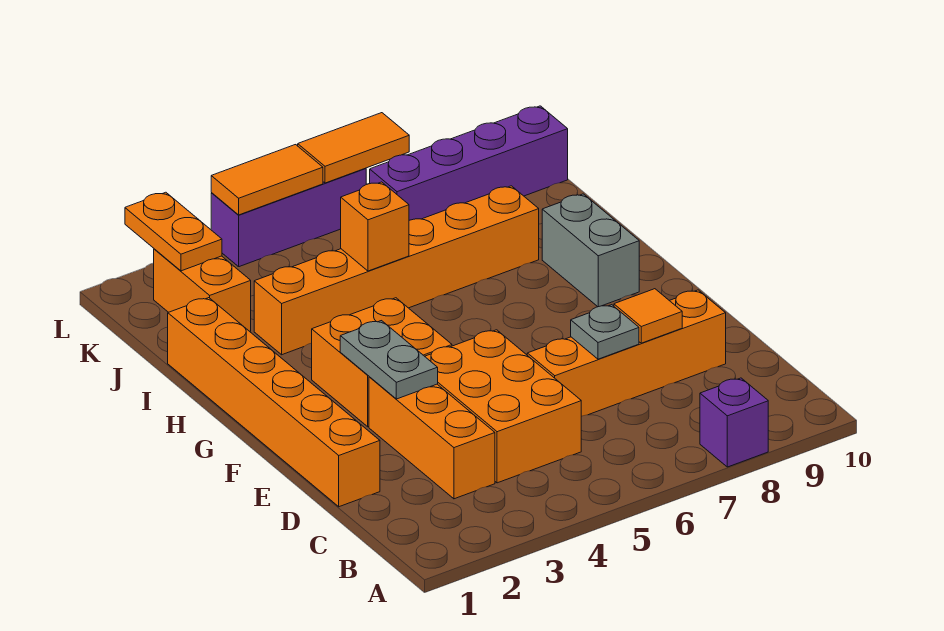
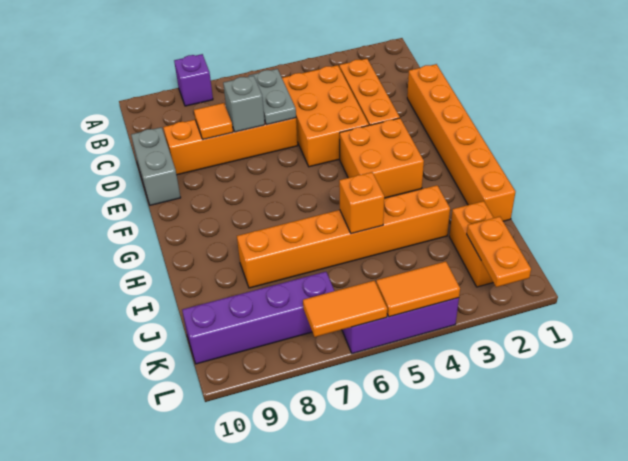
grey plate D7 level 2 -> grey brick D7 level 2
grey plate E3:F3 level 2 -> grey plate C6:D6 level 2
grey brick G9:H9 level 1 -> grey brick D10:E10 level 1

